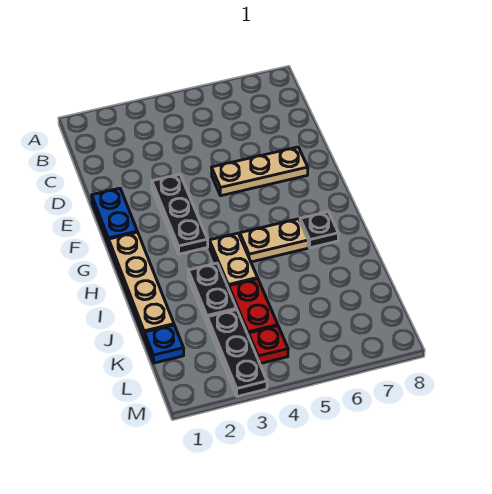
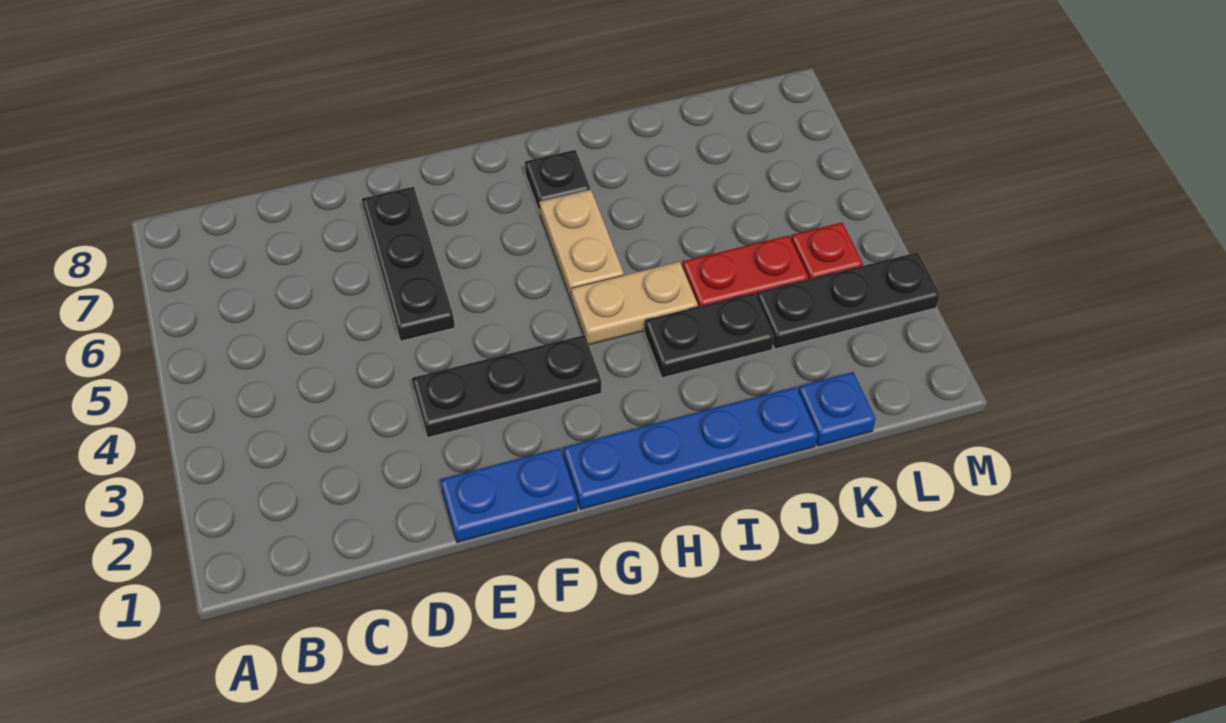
tan plate E5:E7 level 1 -> black plate E5:E7 level 1
tan plate G1:J1 level 1 -> blue plate G1:J1 level 1

